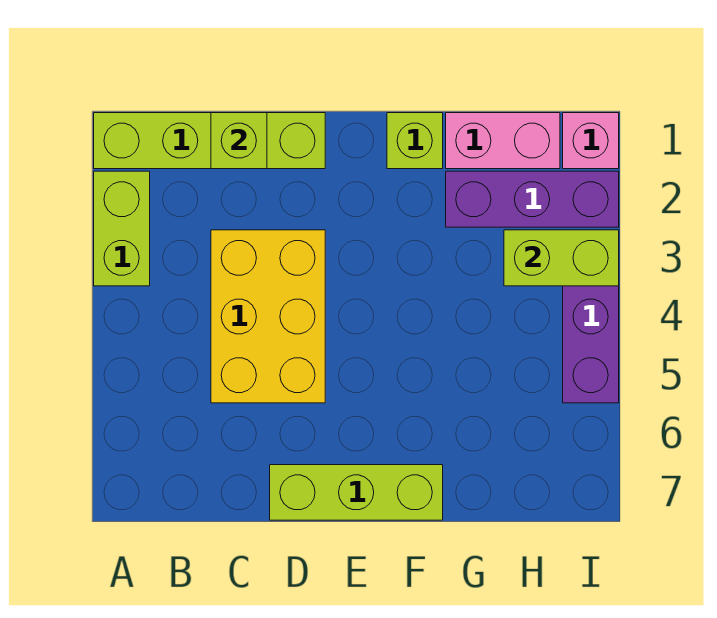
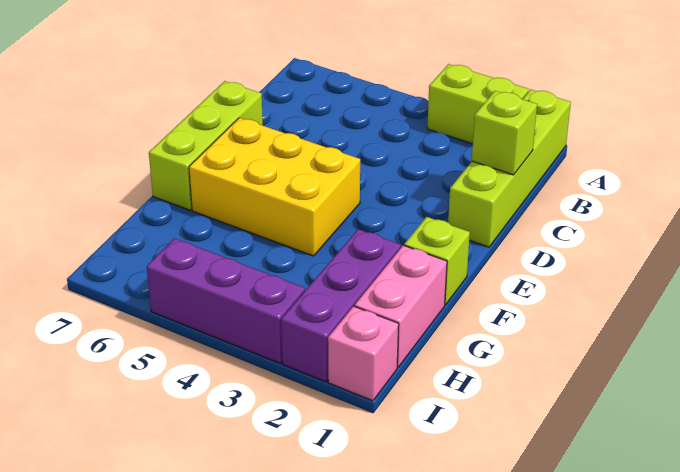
yellow brick C3:D5 level 1 -> yellow brick E4:F6 level 1
lime brick H3:I3 level 2 -> none

